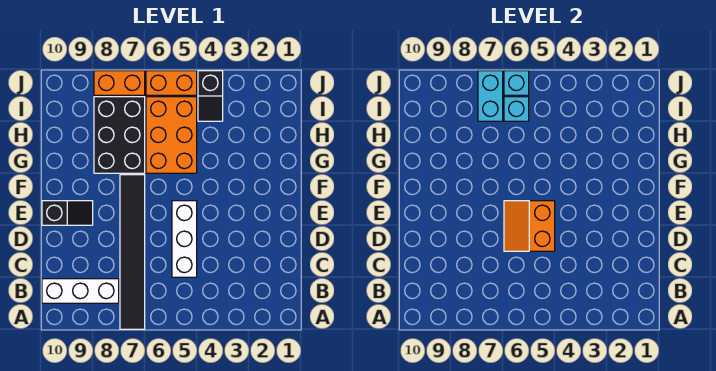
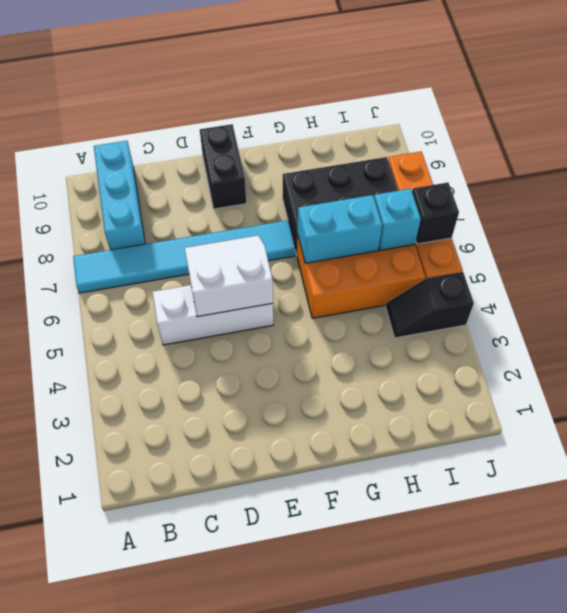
black tile A7:F7 level 1 -> cyan tile A7:F7 level 1
white brick B8:B10 level 1 -> cyan brick B8:B10 level 1
orange slope D5:E6 level 2 top 5 -> white slope D5:E6 level 2 top 5
black slope E9:E10 level 1 top 10 -> black brick E9:E10 level 1
cyan brick I7:J7 level 2 -> cyan brick G6:H6 level 2
cyan brick J6 level 2 -> black brick J6 level 2

